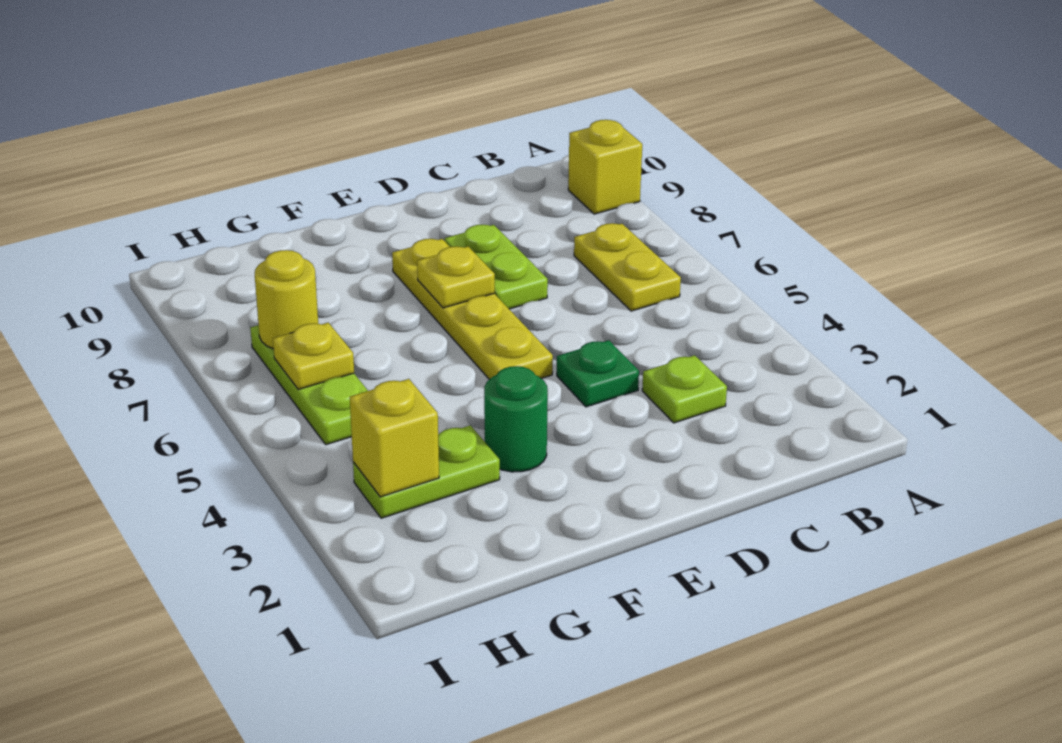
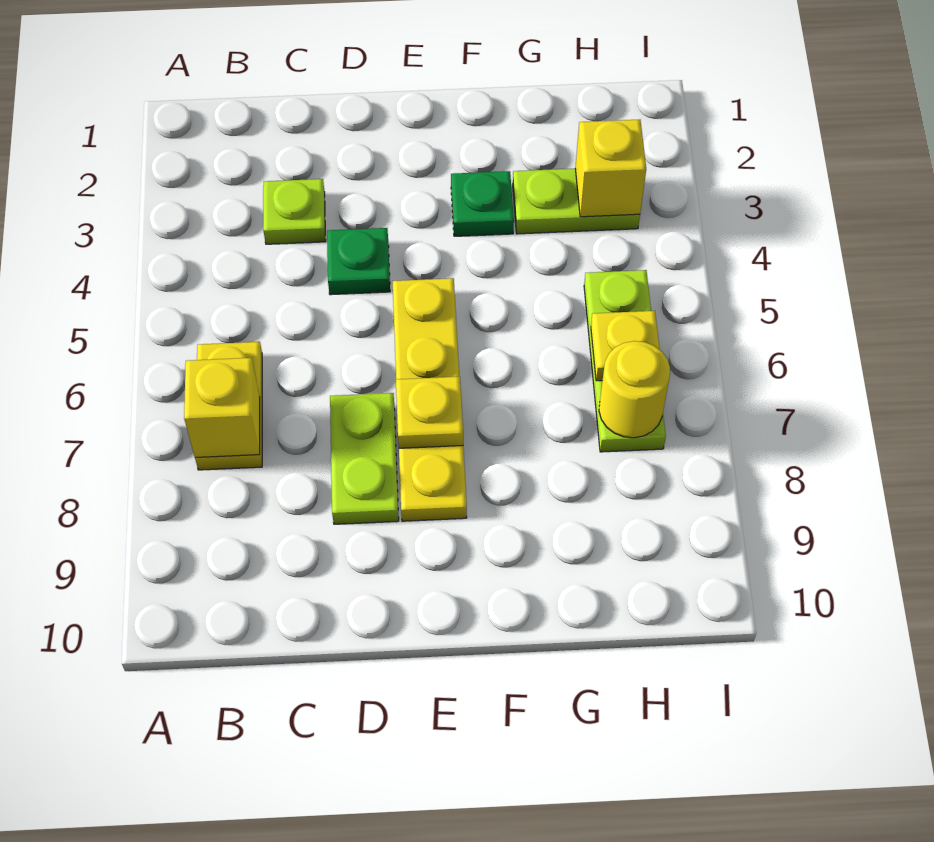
yellow brick A9 level 1 -> yellow brick B7 level 2
green round brick F3 level 1 -> green plate F3 level 1

